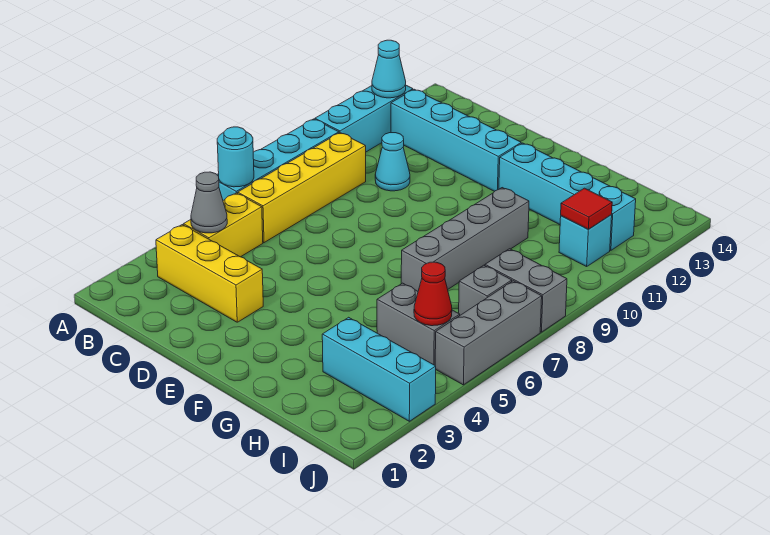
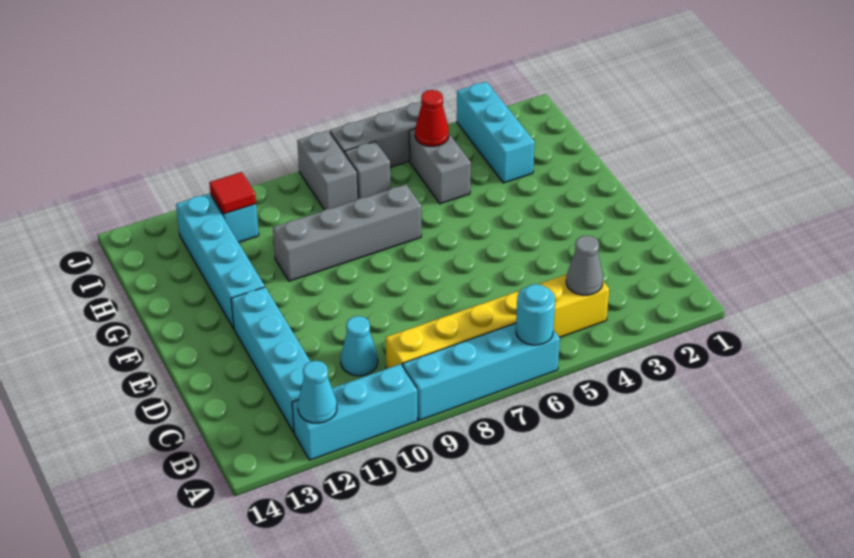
yellow brick B3:D3 level 1 -> none

